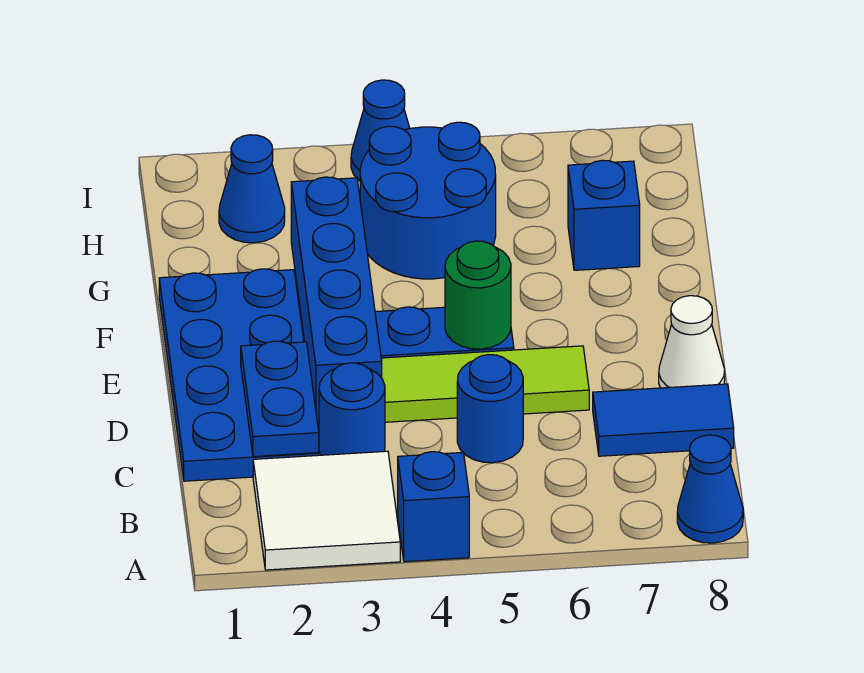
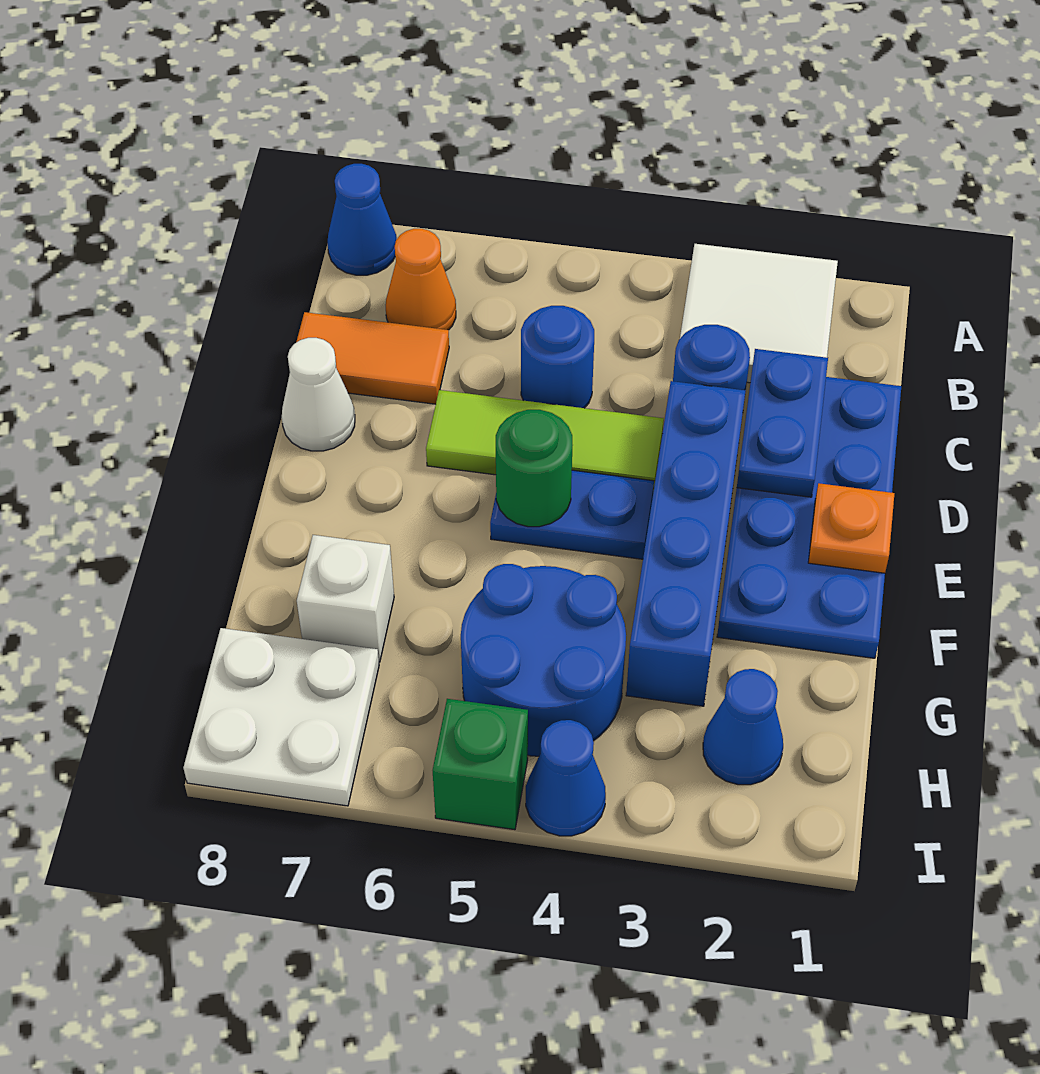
blue brick A4 level 1 -> none
none -> orange cone B7 level 1
blue tile C7:C8 level 1 -> orange tile C7:C8 level 1
none -> orange plate E1 level 2
blue brick G7 level 1 -> white brick G7 level 1
none -> white plate H7:I8 level 1
none -> green brick I5 level 1

